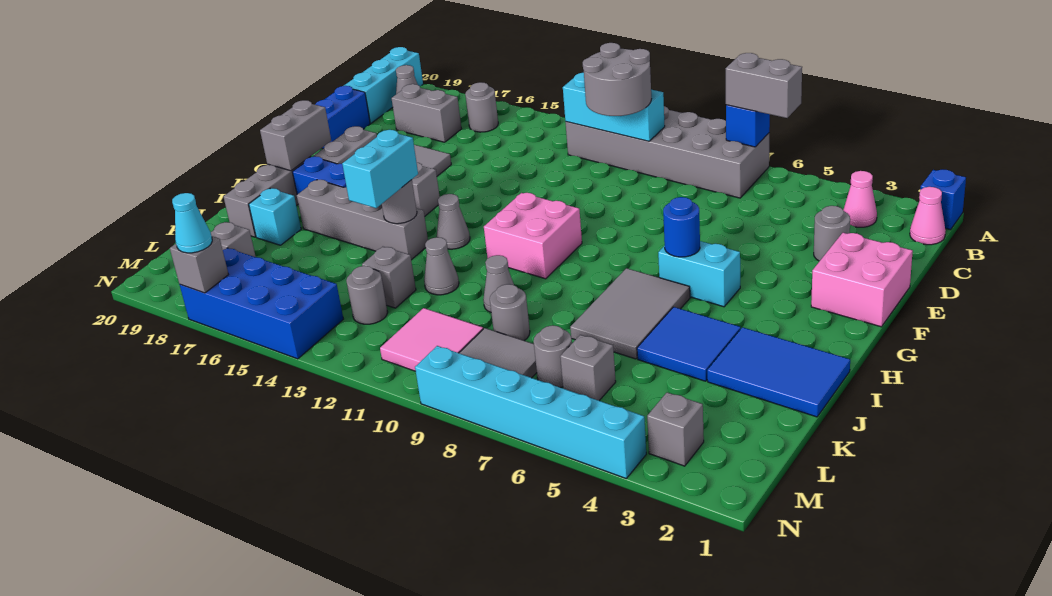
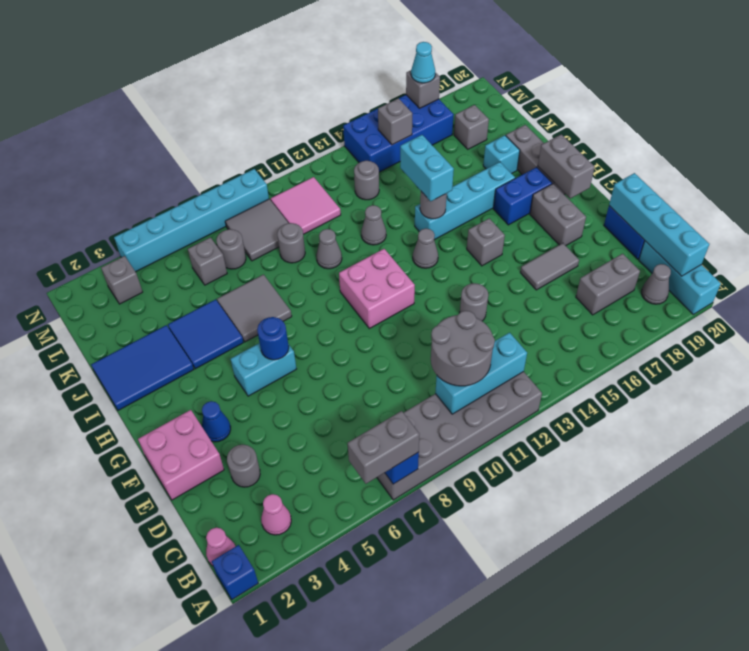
grey round brick B16 level 1 -> grey round brick E13 level 1
none -> cyan brick B20:E20 level 2
none -> blue cone F3 level 1
grey tile H6:J7 level 1 -> grey tile I6:J7 level 1
grey brick I14:I17 level 1 -> cyan brick I14:I17 level 1
grey brick K13 level 1 -> grey brick M15 level 2

